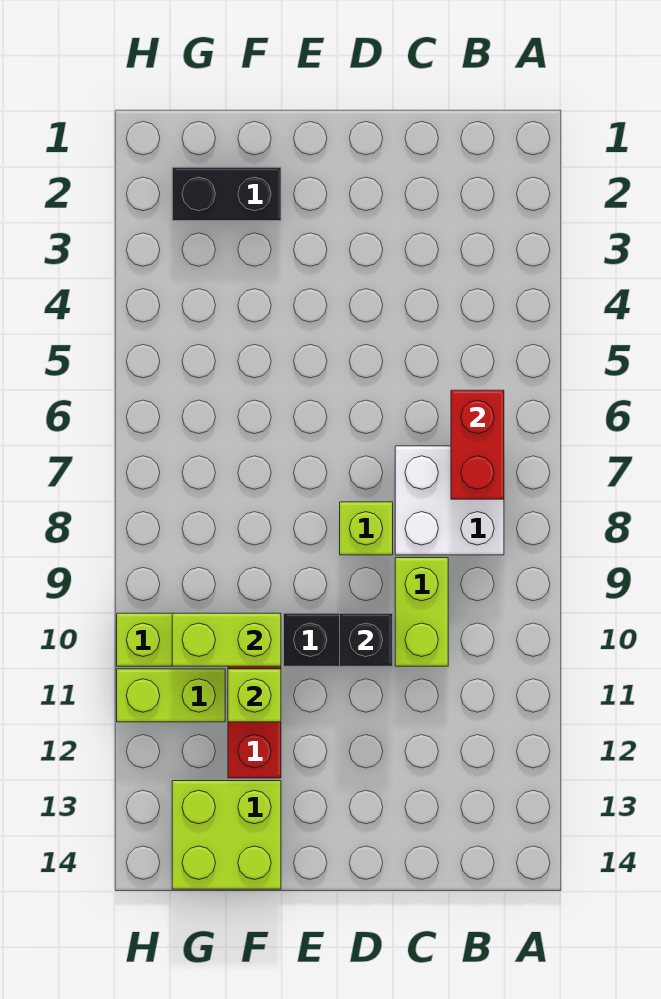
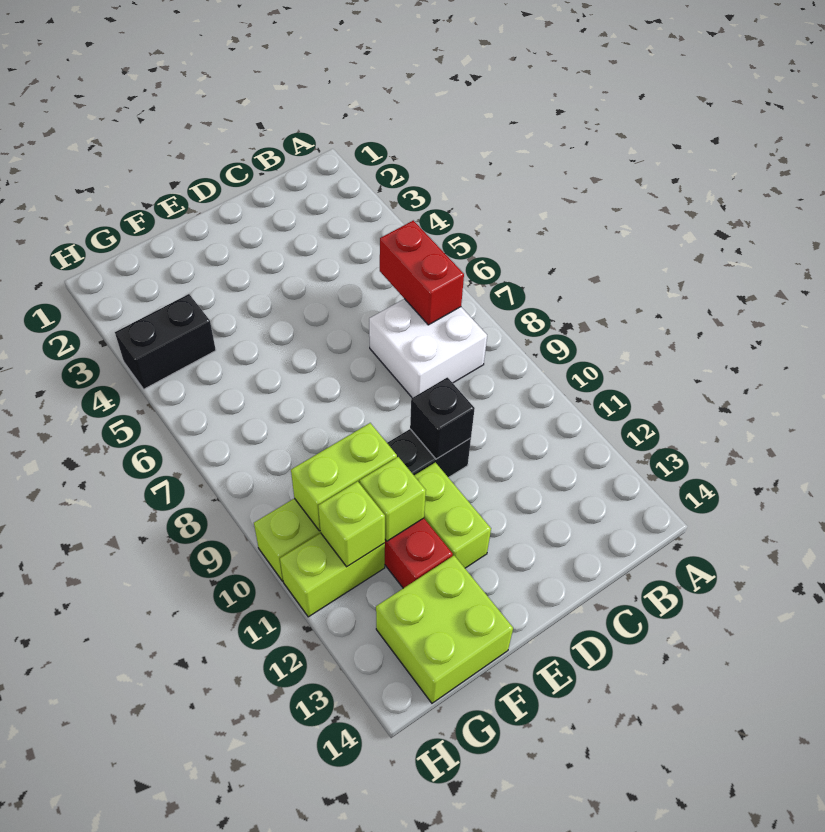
lime brick C9:C10 level 1 -> lime brick E11:E12 level 1
lime brick D8 level 1 -> lime brick G11 level 2
black brick F2:G2 level 1 -> black brick G4:H4 level 1

